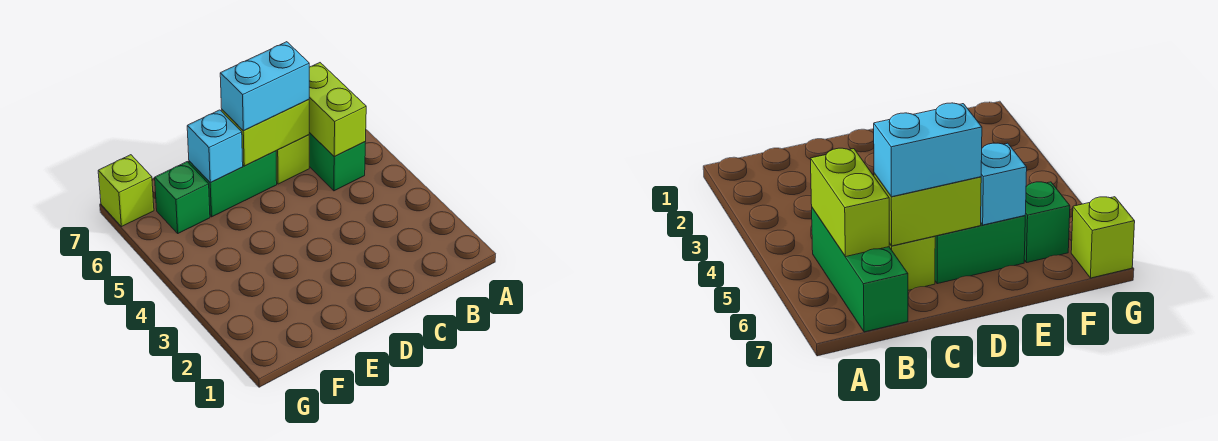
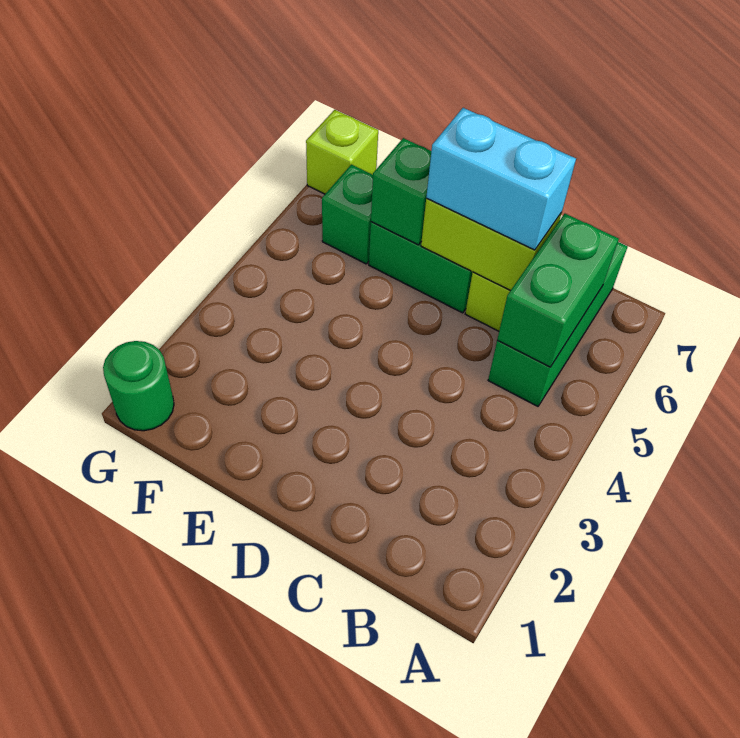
lime brick B5:B6 level 2 -> green brick B5:B6 level 2
cyan brick E6 level 2 -> green brick E6 level 2
none -> green round brick G1 level 1

